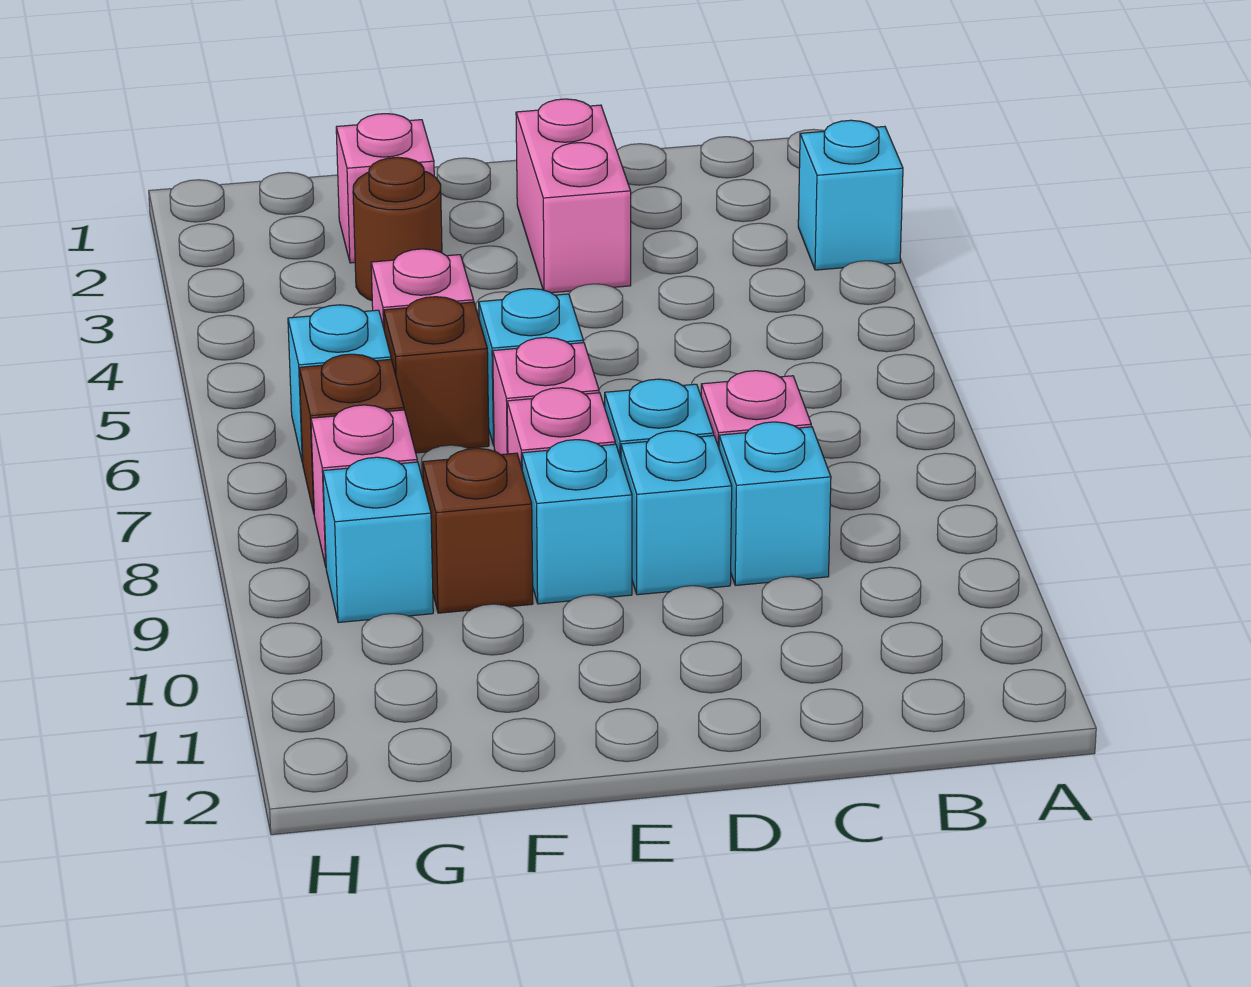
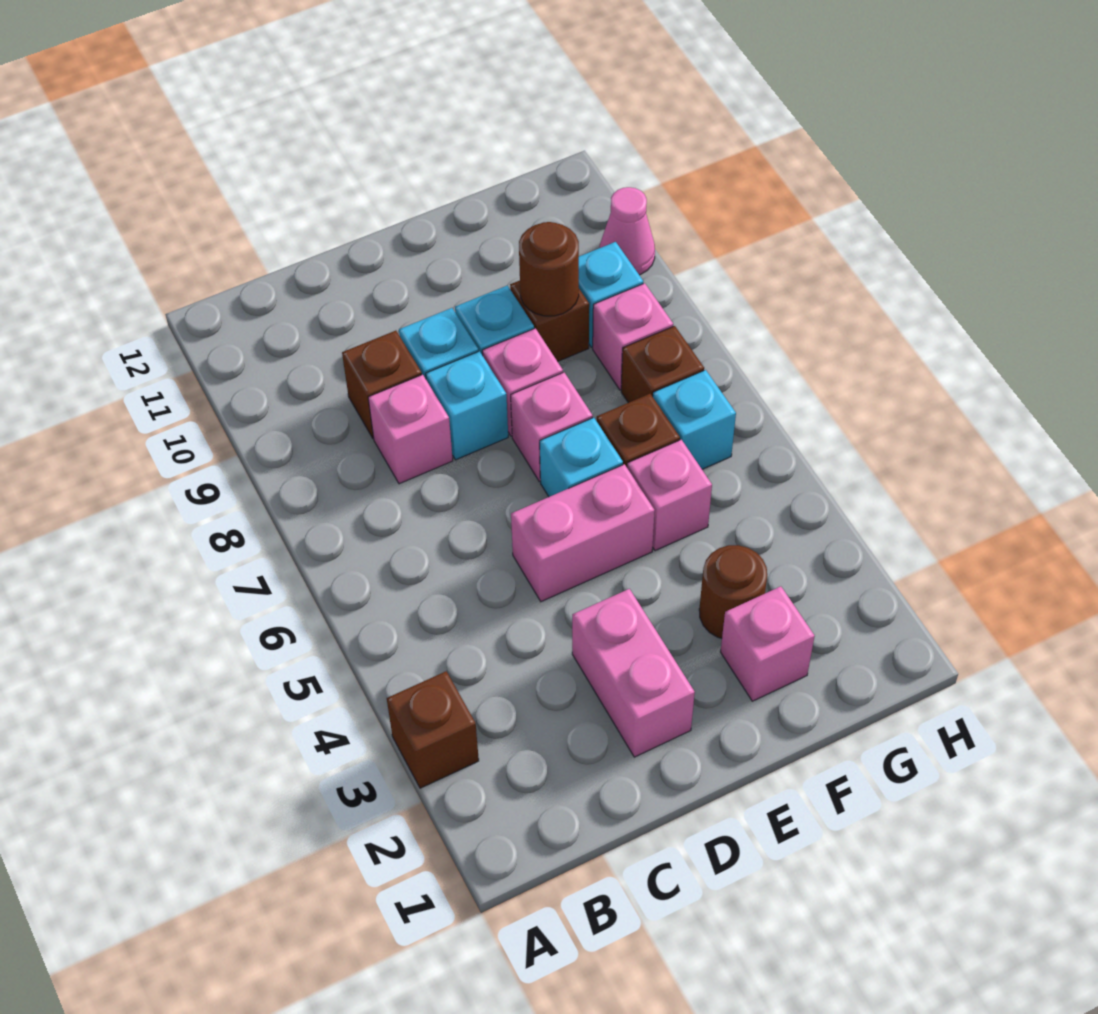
cyan brick A3 level 1 -> brown brick A3 level 1
cyan brick C9 level 1 -> brown brick C9 level 1
none -> pink brick D5:E5 level 1
none -> brown round brick F9 level 2
none -> pink cone H10 level 1

